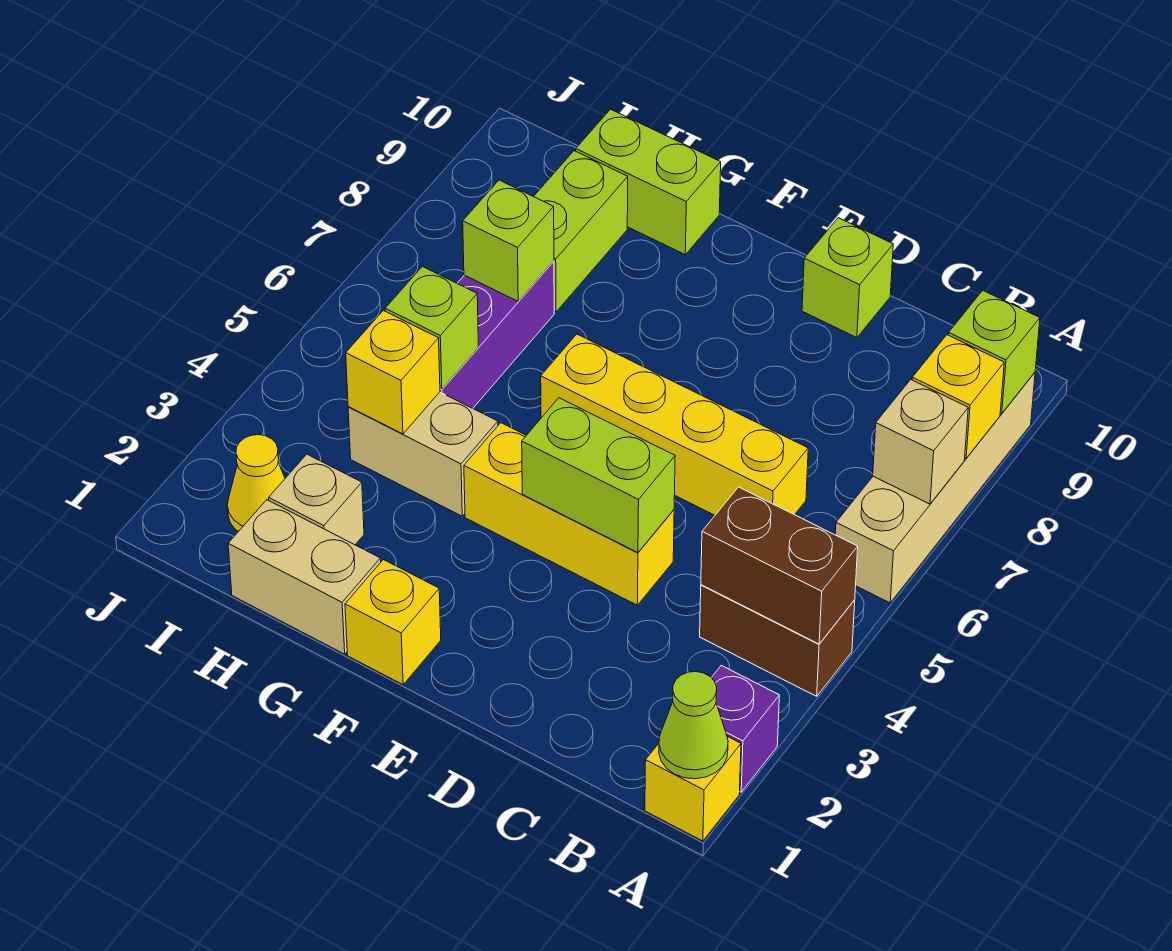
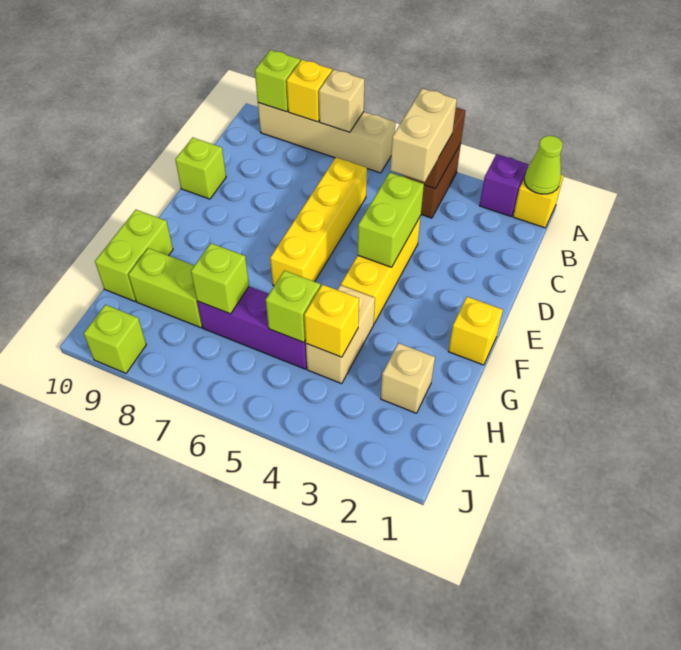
tan brick G1:H1 level 1 -> tan brick B4:C4 level 3
yellow cone I2 level 1 -> none
none -> lime brick J9 level 1

